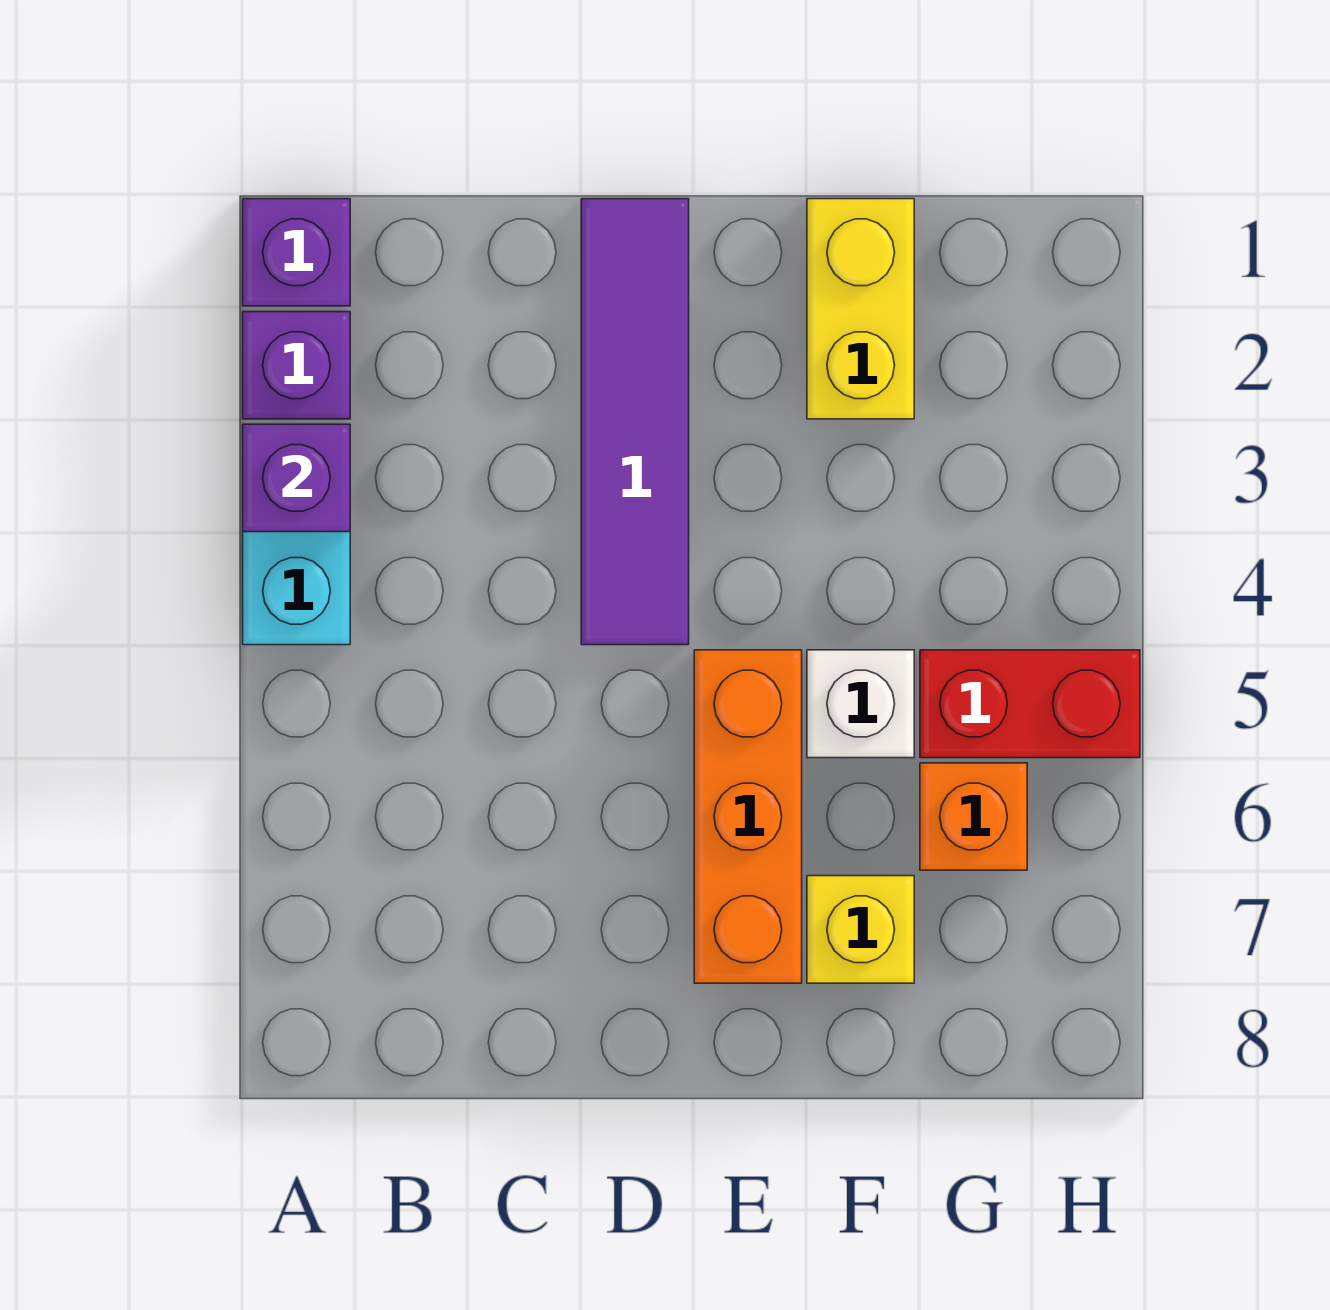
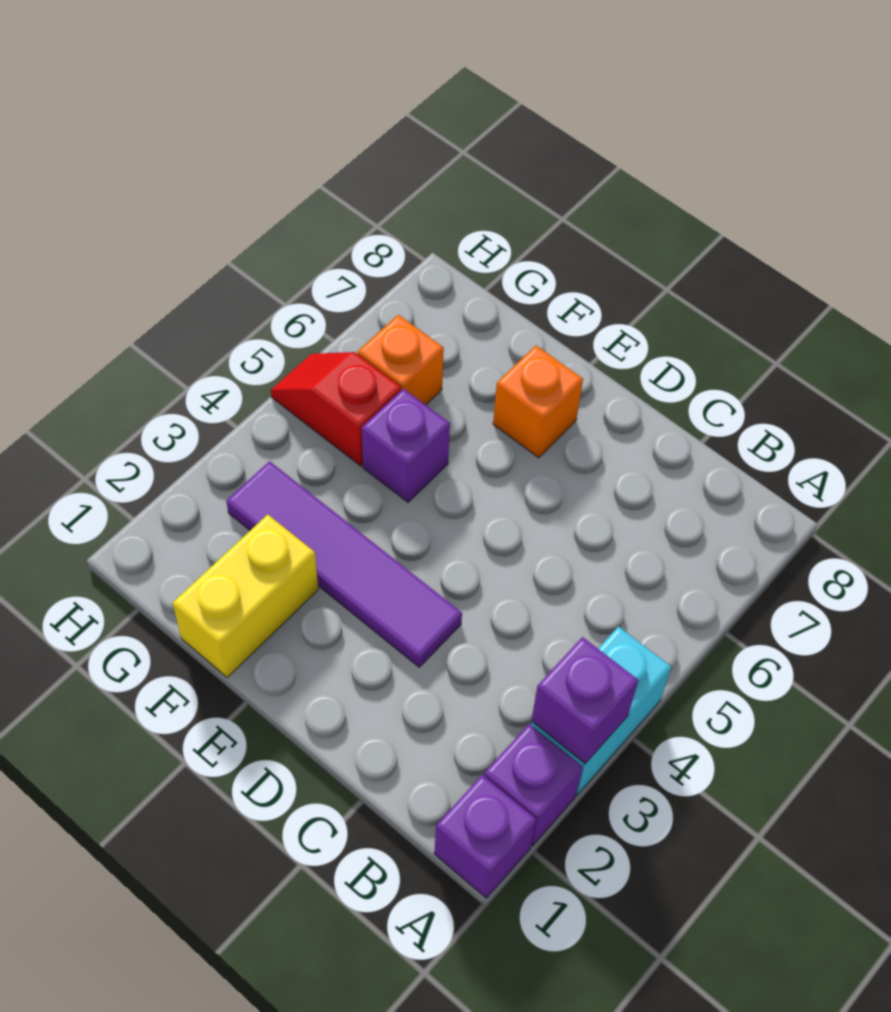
purple tile D1:D4 level 1 -> purple tile D3:G3 level 1
orange brick E5:E7 level 1 -> orange brick E7 level 1
white brick F5 level 1 -> purple brick F5 level 1
yellow brick F7 level 1 -> none
red brick G5:H5 level 1 -> red slope G5:H5 level 1 top G

